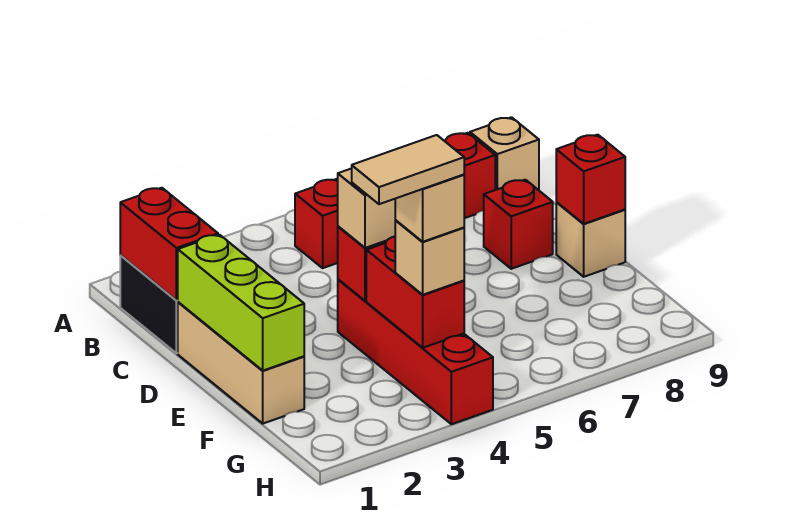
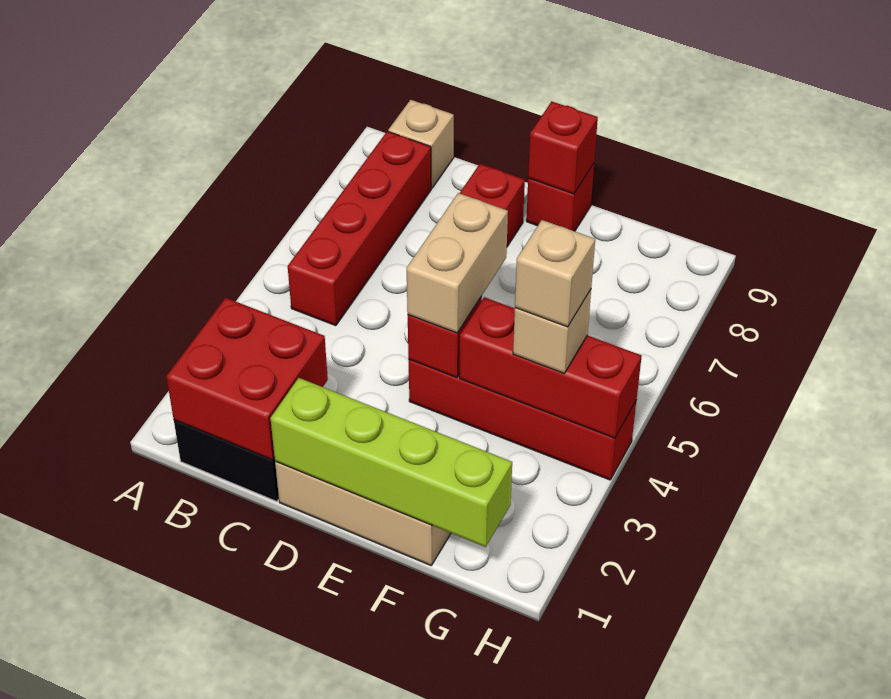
red brick B1:C1 level 2 -> red brick B1:C2 level 2
lime brick D1:F1 level 2 -> lime brick D1:G1 level 2
tan brick E9 level 1 -> red brick E9 level 1
red brick F4:G4 level 2 -> red brick F4:H4 level 2
tan tile G3:G4 level 5 -> none

